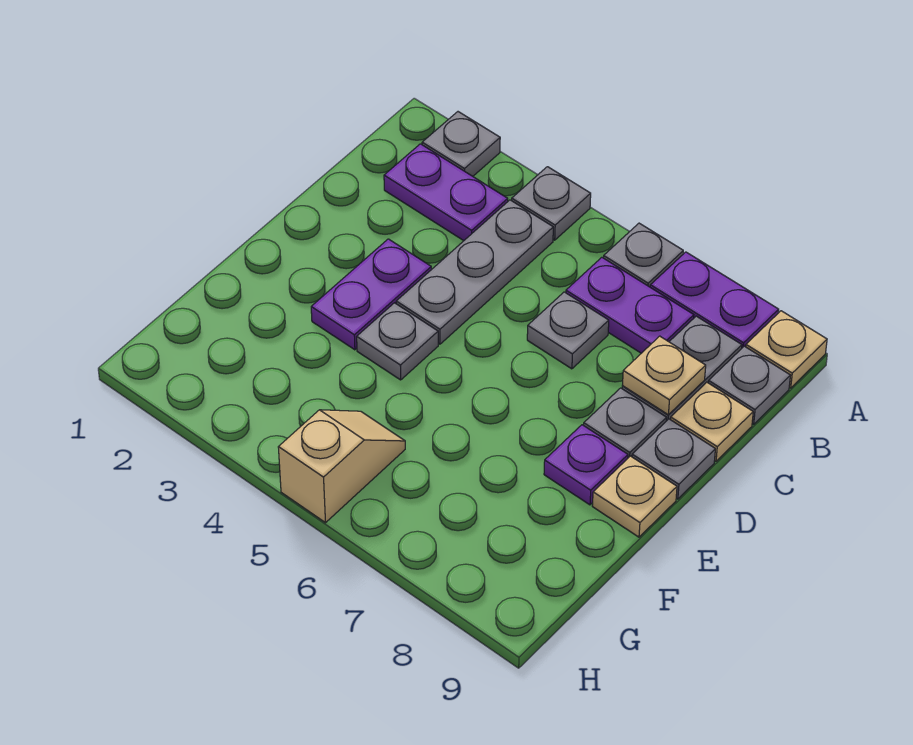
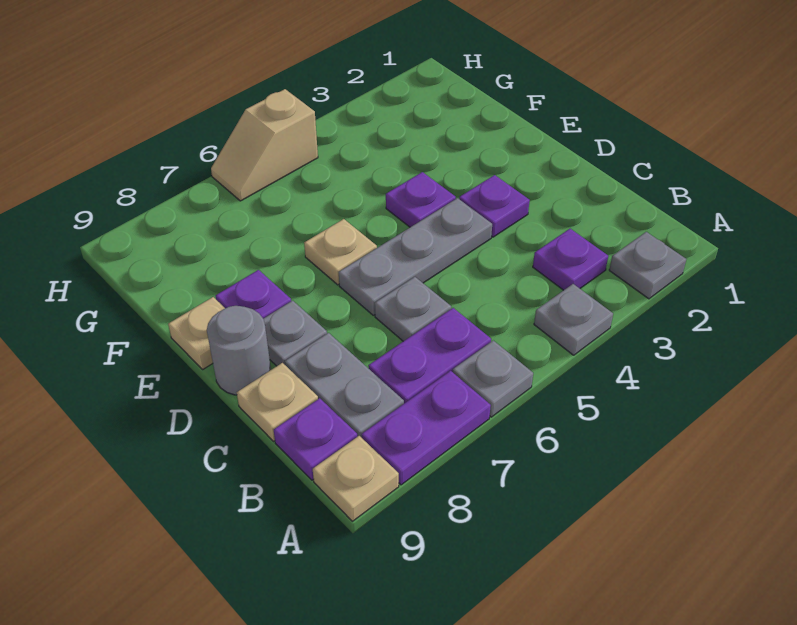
purple plate B2:B3 level 1 -> purple plate B3 level 1
grey plate B4:D4 level 1 -> grey plate D4:D6 level 1
grey plate B9 level 1 -> purple plate B9 level 1
tan plate C8 level 2 -> tan plate E6 level 1
purple plate D3:E3 level 1 -> purple plate D3 level 1
grey plate D9 level 1 -> grey round brick D9 level 1
grey plate E4 level 1 -> purple plate E4 level 1
tan slope G5:H5 level 1 top H -> tan slope H5:H6 level 1 top 5

